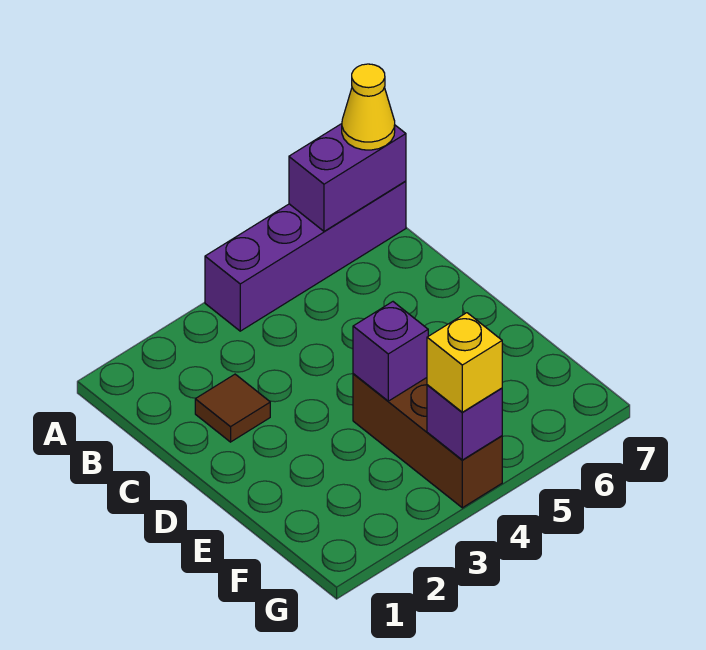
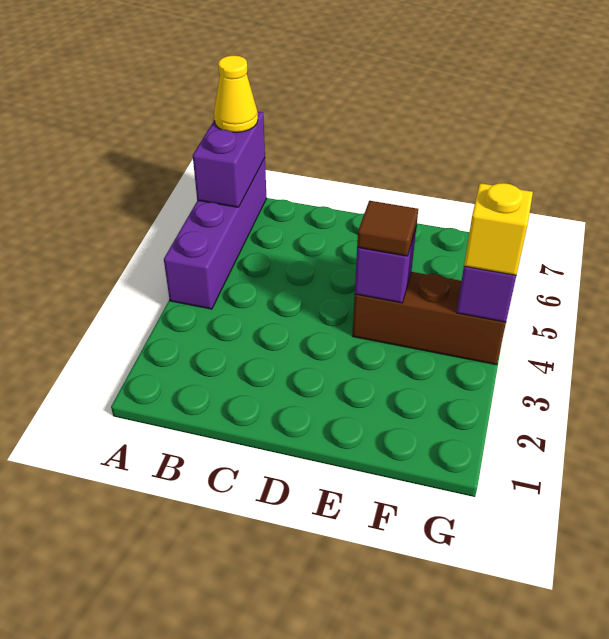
brown tile C2 level 1 -> brown tile E4 level 3

